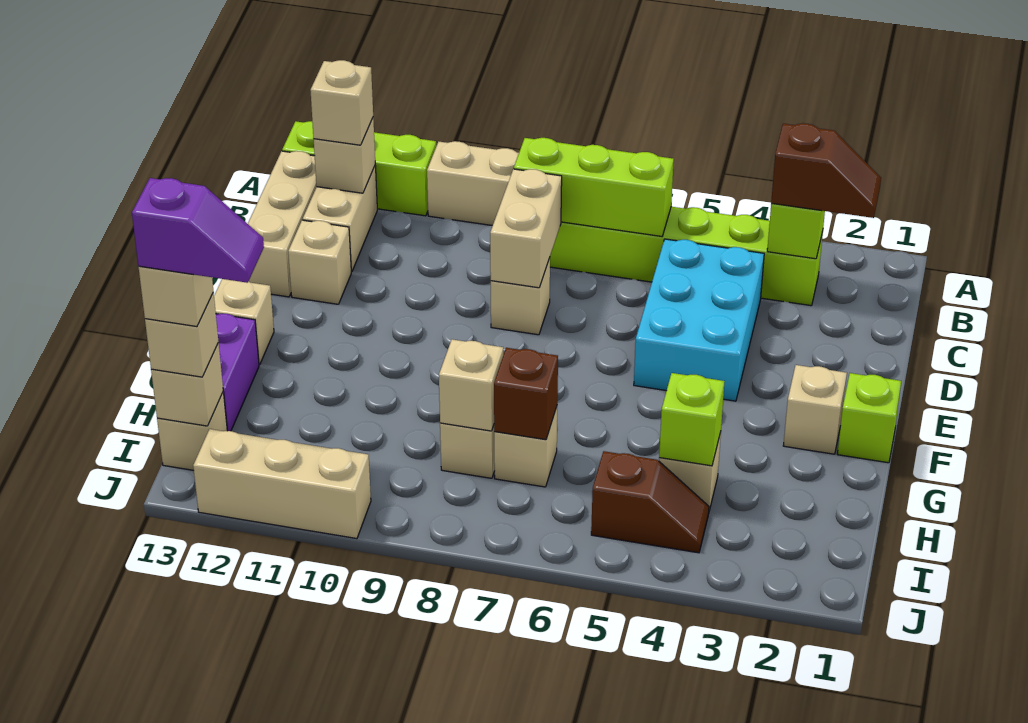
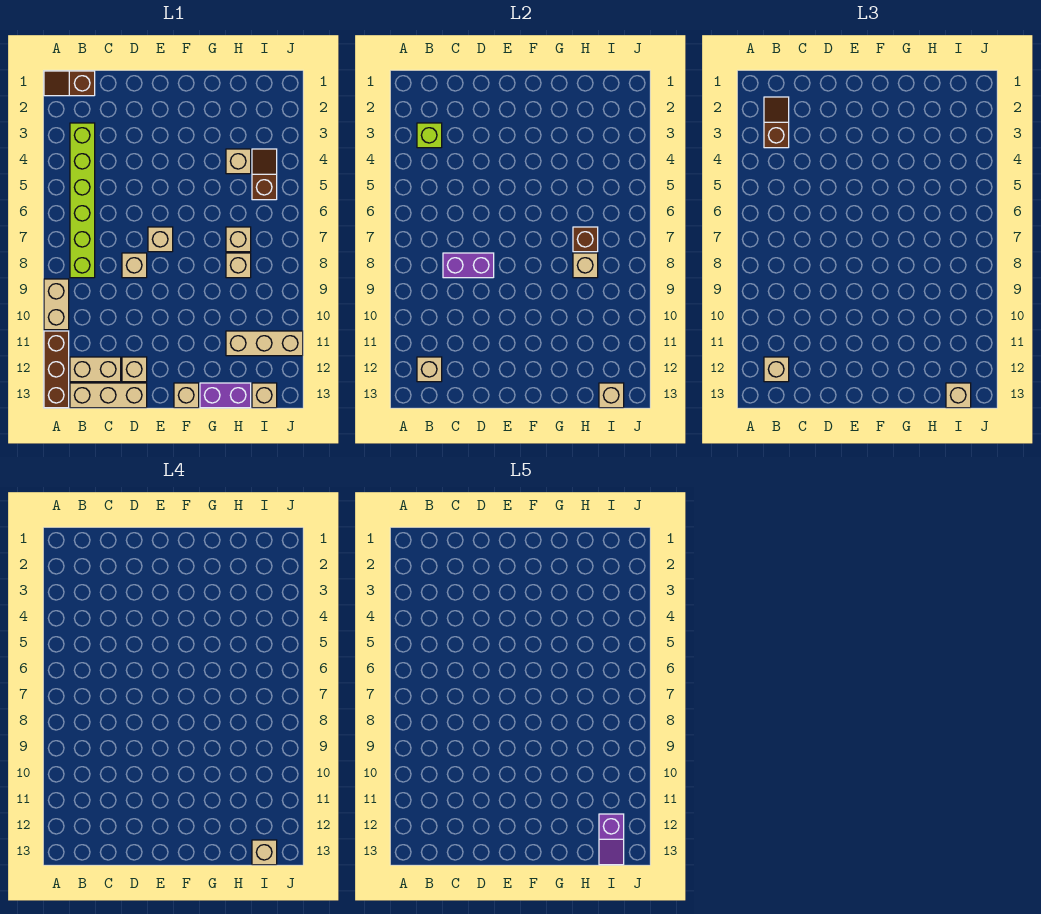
none -> brown slope A1:B1 level 1 top B
lime brick A11:A13 level 1 -> brown brick A11:A13 level 1
lime brick B6:B8 level 2 -> none
cyan brick C4:E5 level 1 -> none
tan brick C8:D8 level 2 -> purple brick C8:D8 level 2
lime brick F1 level 1 -> none
tan brick F2 level 1 -> tan brick E7 level 1
lime brick H4 level 2 -> none
purple slope I12:I13 level 5 top 13 -> purple slope I12:I13 level 5 top 12
tan brick J10:J12 level 1 -> tan brick H11:J11 level 1

